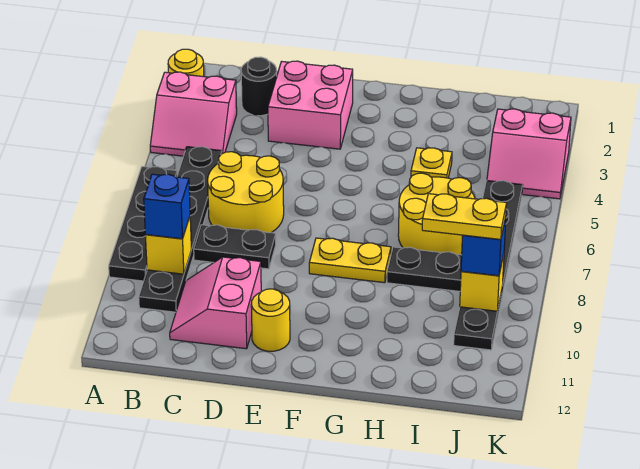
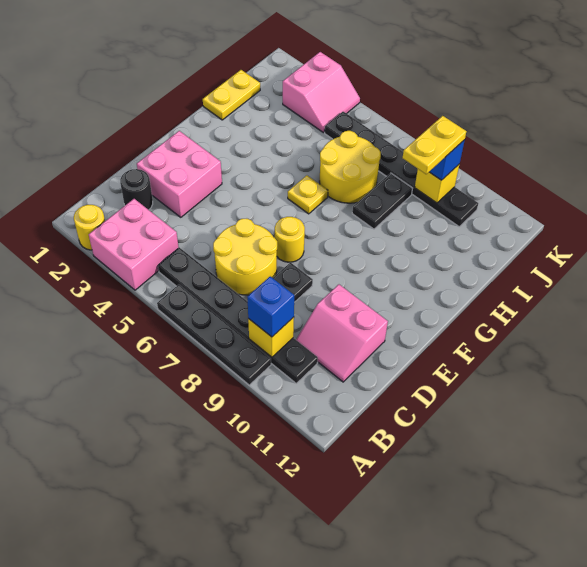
pink slope A3:B4 level 1 top 3 -> pink brick A3:B4 level 1
yellow round brick E11 level 1 -> yellow round brick E7 level 1
yellow plate F8:G8 level 1 -> yellow plate H1:I1 level 1
yellow plate H4 level 1 -> yellow plate G6 level 1

